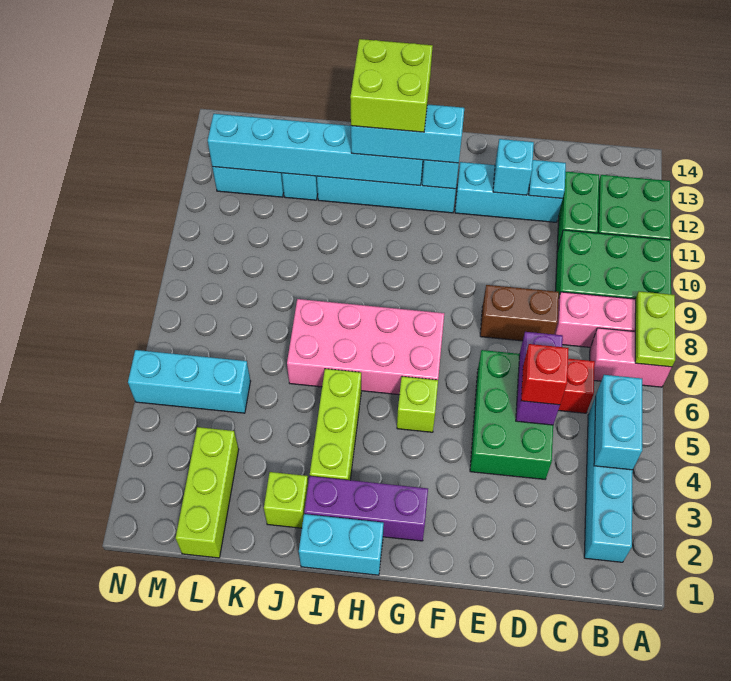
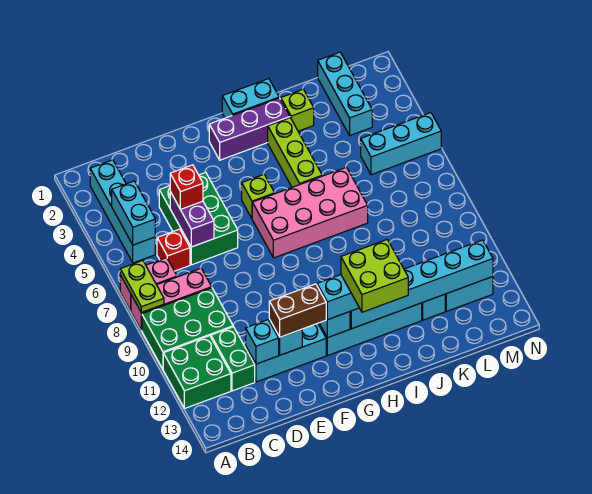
brown brick D8:E8 level 1 -> brown brick E12:F12 level 3
cyan plate D12 level 2 -> cyan brick D12 level 2
lime brick L1:L3 level 1 -> cyan brick L1:L3 level 1

